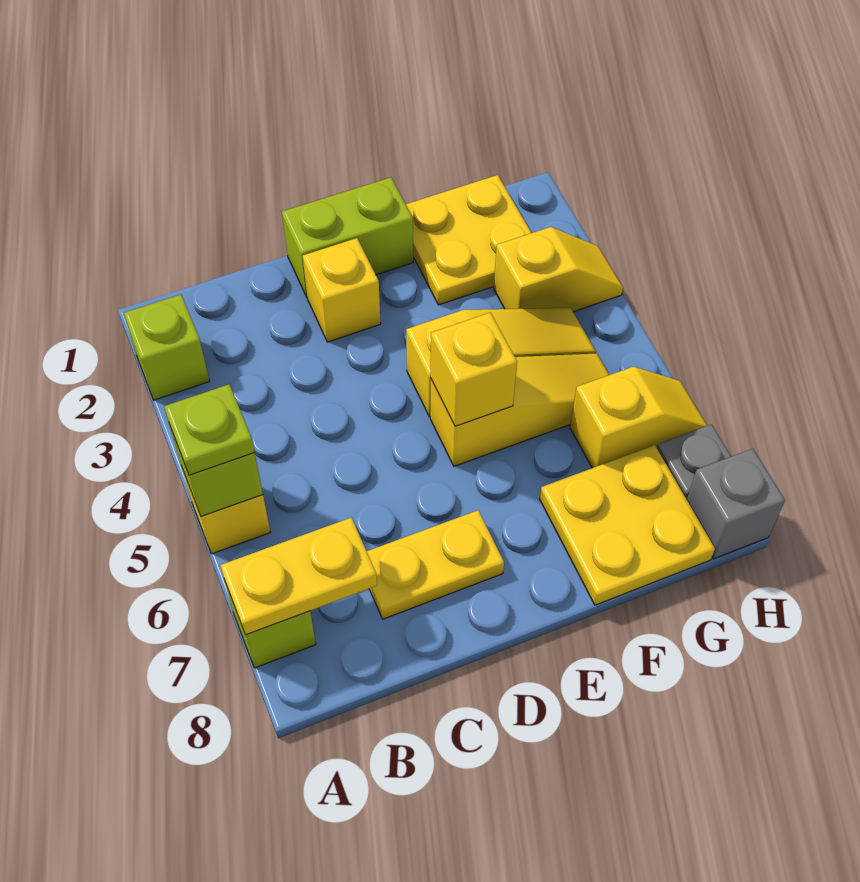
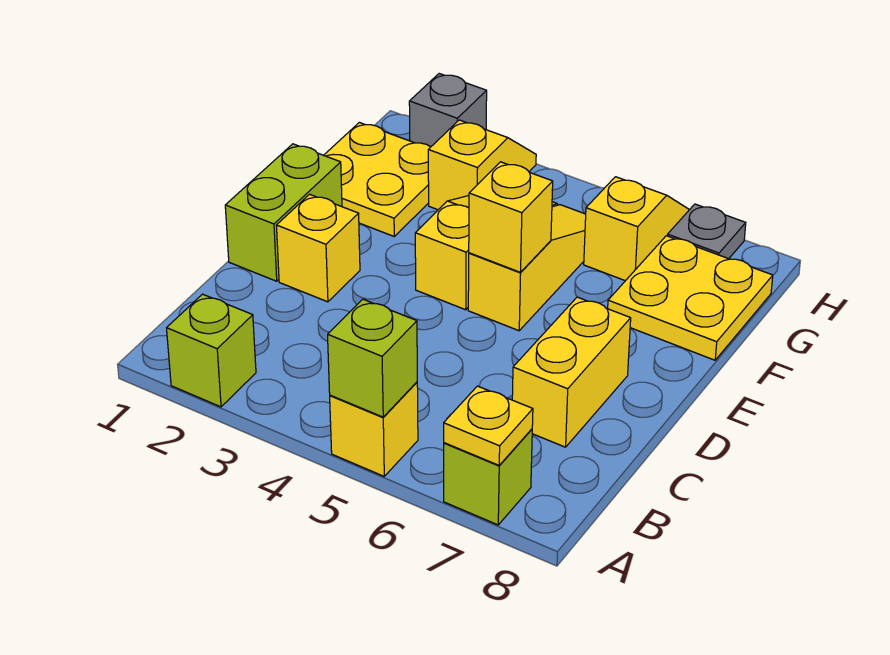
lime plate A5 level 3 -> none
yellow plate A7:B7 level 2 -> yellow plate A7 level 2
yellow plate C7:D7 level 1 -> yellow brick C7:D7 level 1
grey brick H8 level 1 -> grey brick H2 level 1

